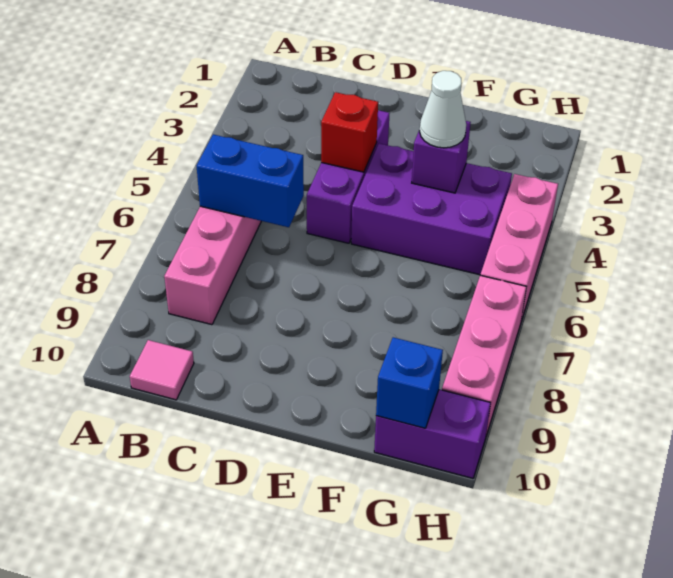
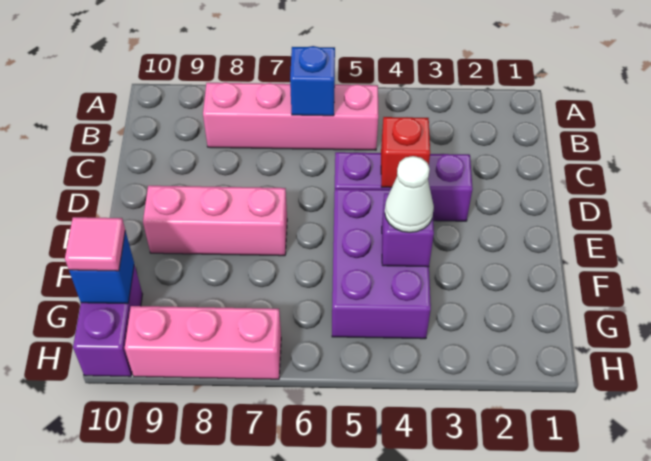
blue brick B6:C6 level 2 -> blue brick B6 level 2
pink tile B10 level 1 -> pink tile G10 level 3
pink brick H4:H6 level 1 -> pink brick E7:E9 level 1

